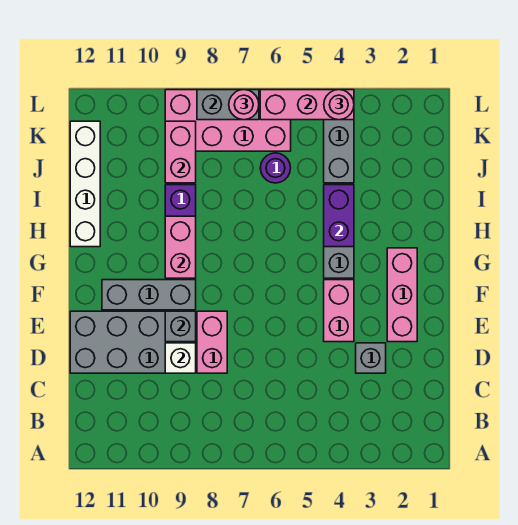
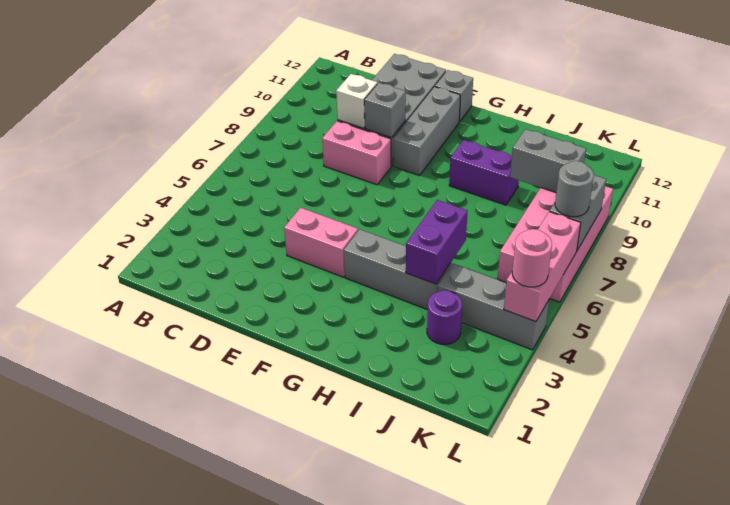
grey brick D3 level 1 -> grey brick F12 level 1
pink brick E2:G2 level 1 -> none
pink brick G9:H9 level 2 -> none
purple brick H4:I4 level 2 -> purple brick I4:I5 level 2
white brick H12:K12 level 1 -> none
purple round brick J6 level 1 -> purple round brick J3 level 1
pink brick J9:K9 level 2 -> grey brick J9:K9 level 2
pink round brick L7 level 3 -> grey round brick L7 level 3

